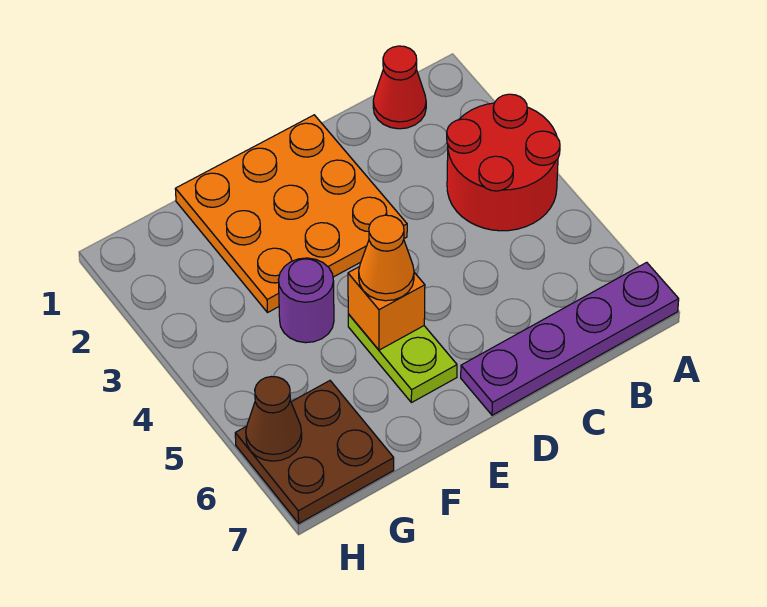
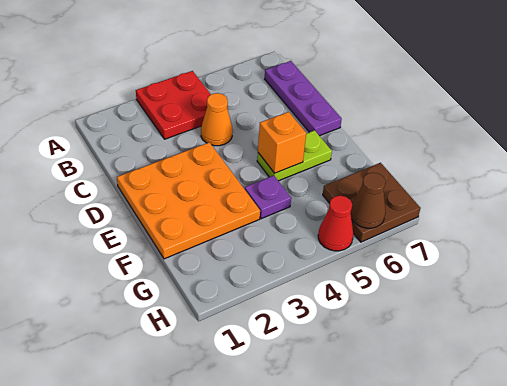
red round brick A3:B4 level 1 -> red plate A3:B4 level 1
purple plate A7:D7 level 1 -> purple plate B7:D7 level 1
red cone B1 level 1 -> red cone H5 level 1
orange cone E5 level 3 -> orange cone C4 level 1
purple round brick F4 level 1 -> purple plate F4 level 1

